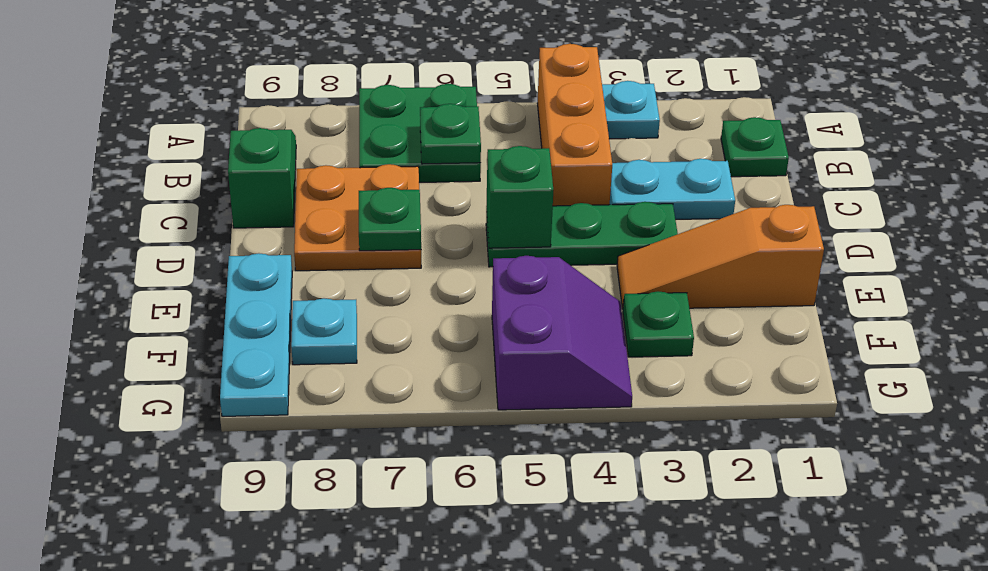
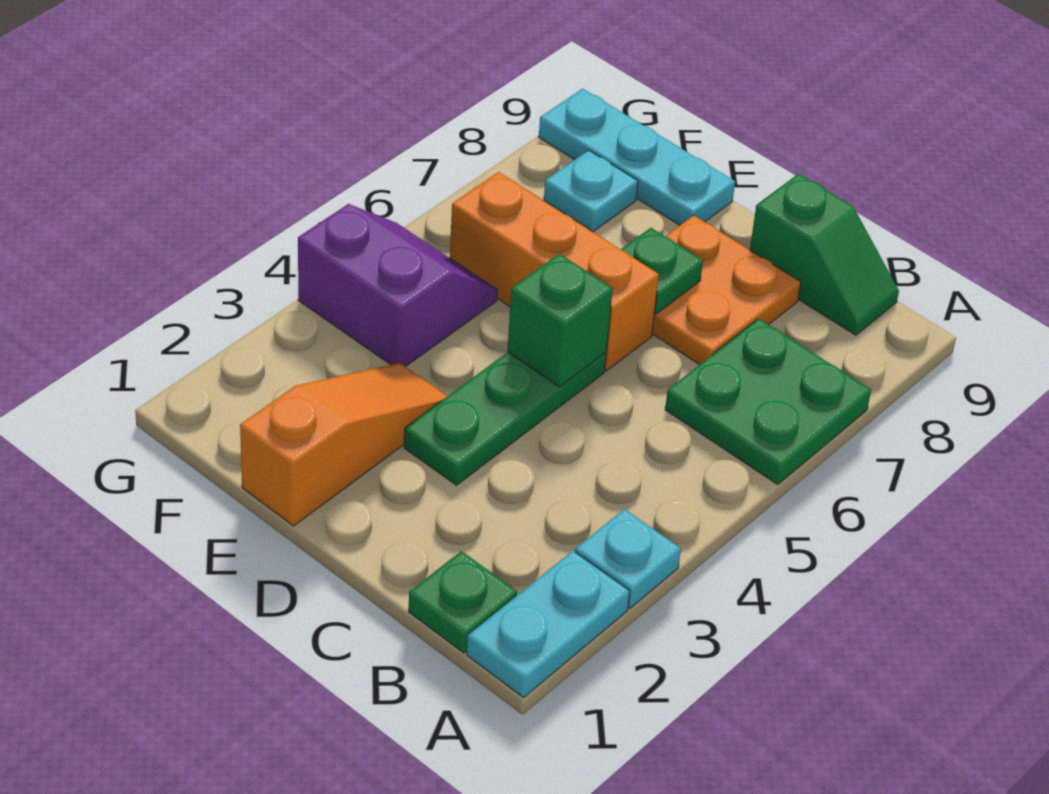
orange brick A4:C4 level 1 -> orange brick D6:F6 level 1
green plate B6 level 2 -> none
cyan plate C2:C3 level 1 -> cyan plate A1:A2 level 1
green plate F3 level 1 -> none
purple slope F4:G5 level 1 top 5 -> purple slope F4:G5 level 1 top 4

